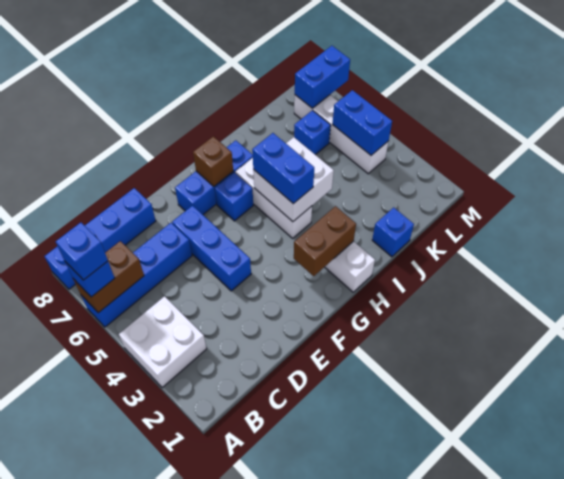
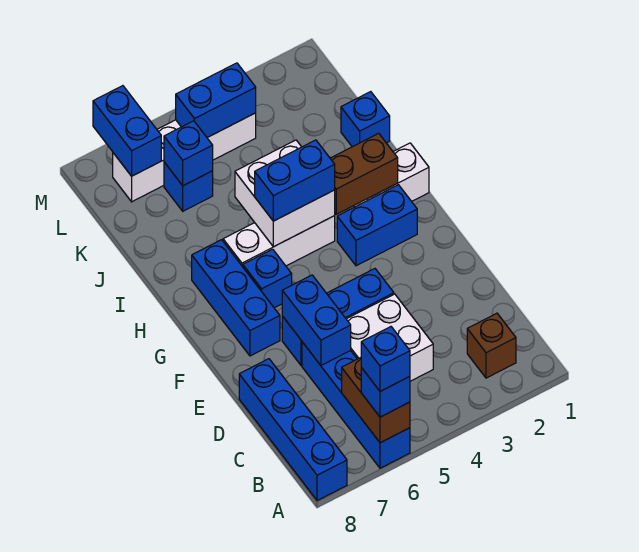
white brick A3:B4 level 1 -> white brick C4:D5 level 1
none -> blue brick D6:E6 level 2
none -> blue brick G2:G3 level 1
brown brick G2:H2 level 2 -> brown brick H2:H3 level 2
brown brick G7 level 2 -> brown brick B2 level 1
none -> blue brick K6 level 2

